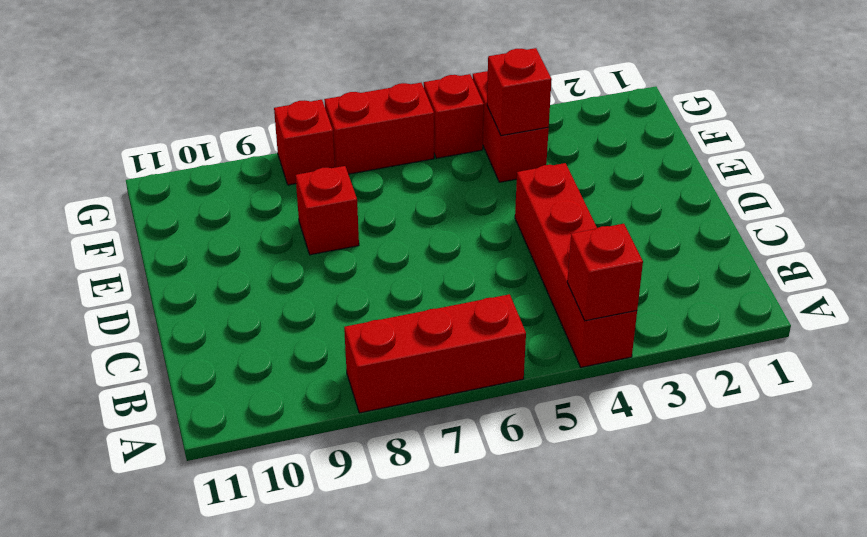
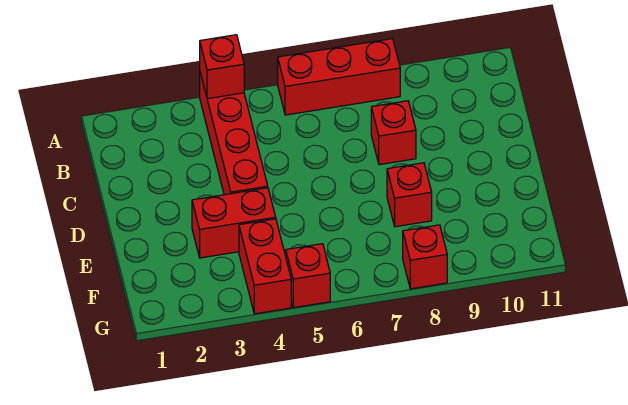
red brick F4 level 2 -> red brick C8 level 1
red brick G6:G7 level 1 -> red brick E3:E4 level 1

